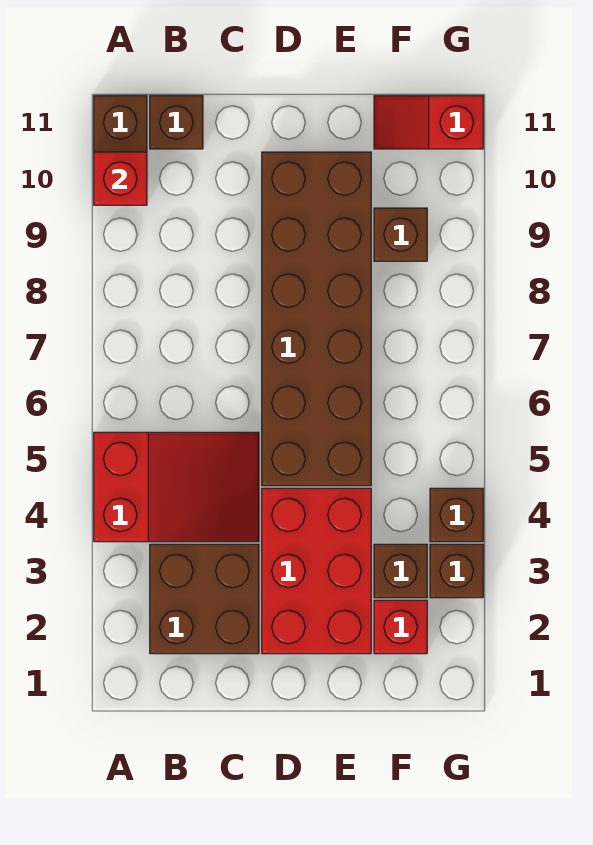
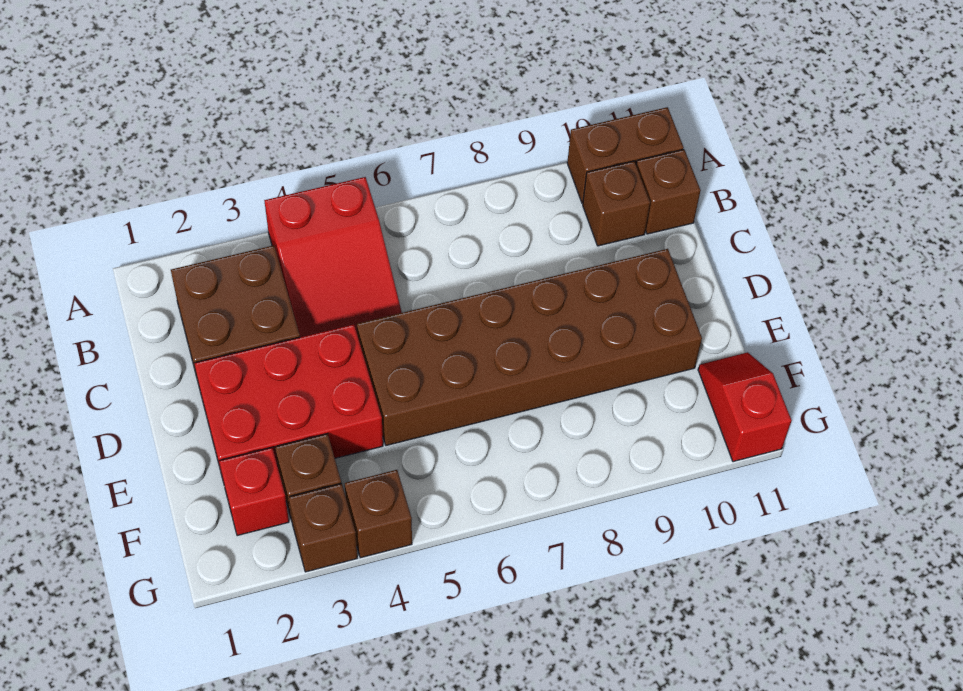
red brick A10 level 2 -> none
brown brick F9 level 1 -> brown brick B10 level 1

